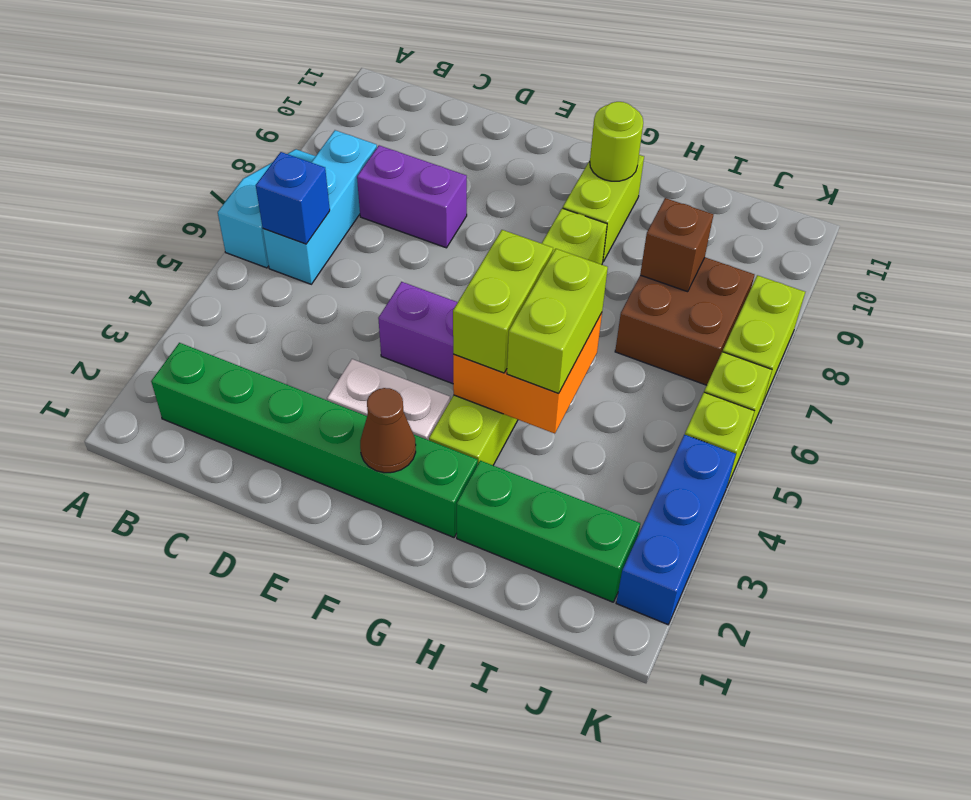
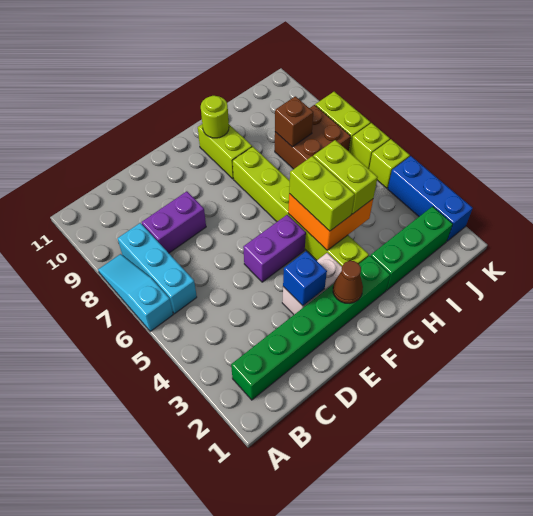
blue brick B6 level 2 -> blue brick E3 level 2

